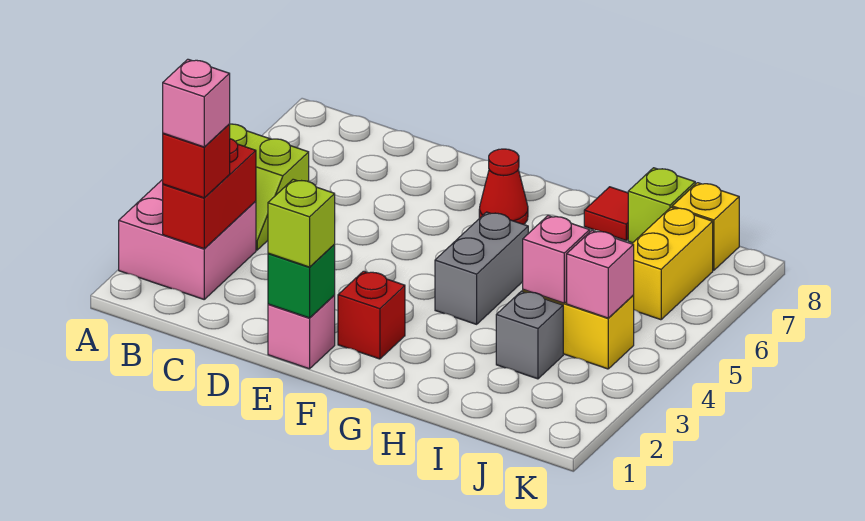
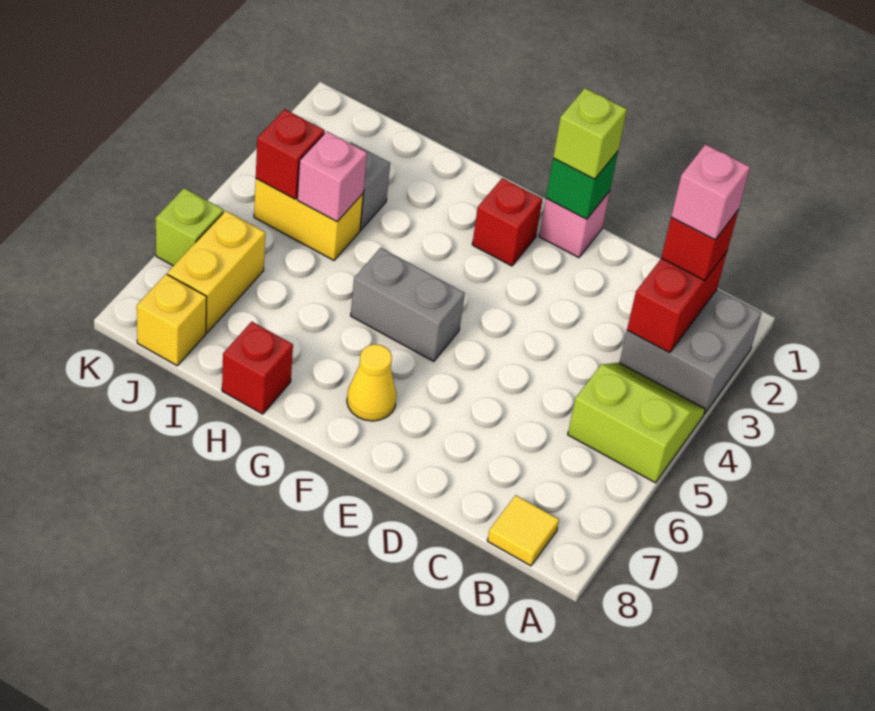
pink brick A2:B3 level 1 -> grey brick A2:B3 level 1
none -> yellow tile B8 level 1
red cone F7 level 1 -> yellow cone F7 level 1
grey brick G4:G5 level 1 -> grey brick F5:G5 level 1
red tile H8 level 1 -> red brick H8 level 1
lime brick I8 level 1 -> lime brick K6 level 1
pink brick J4 level 2 -> red brick J4 level 2

